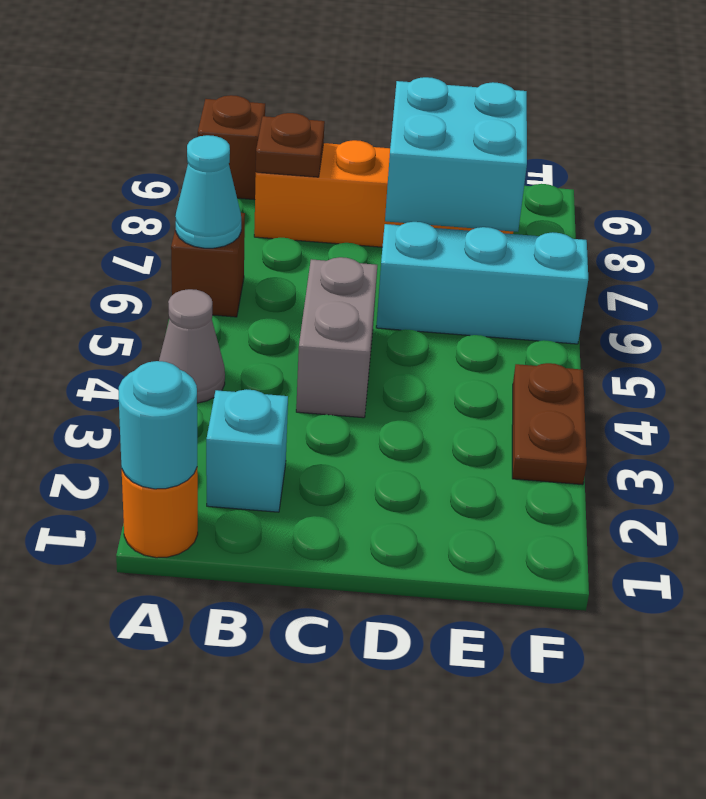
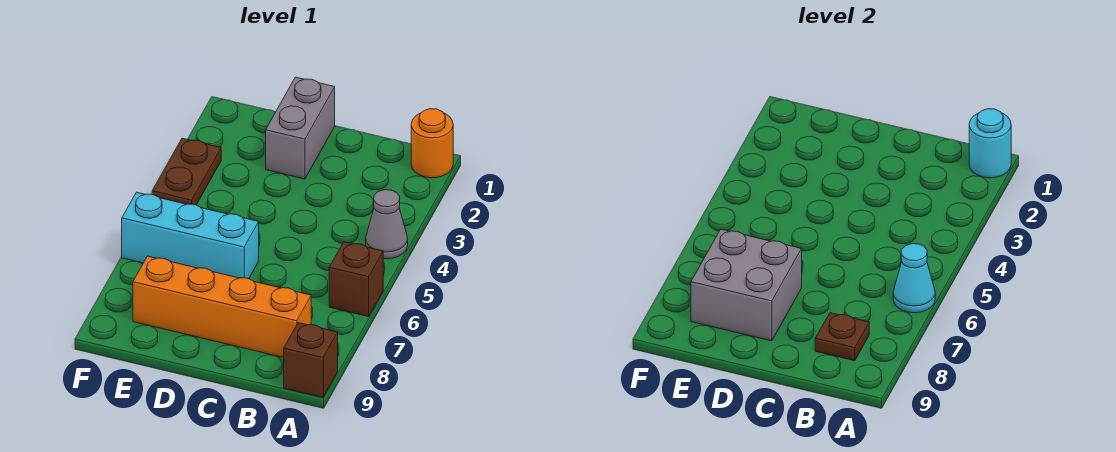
cyan brick B2 level 1 -> none
grey brick C4:C5 level 1 -> grey brick D1:D2 level 1
cyan brick D7:E8 level 2 -> grey brick D7:E8 level 2

